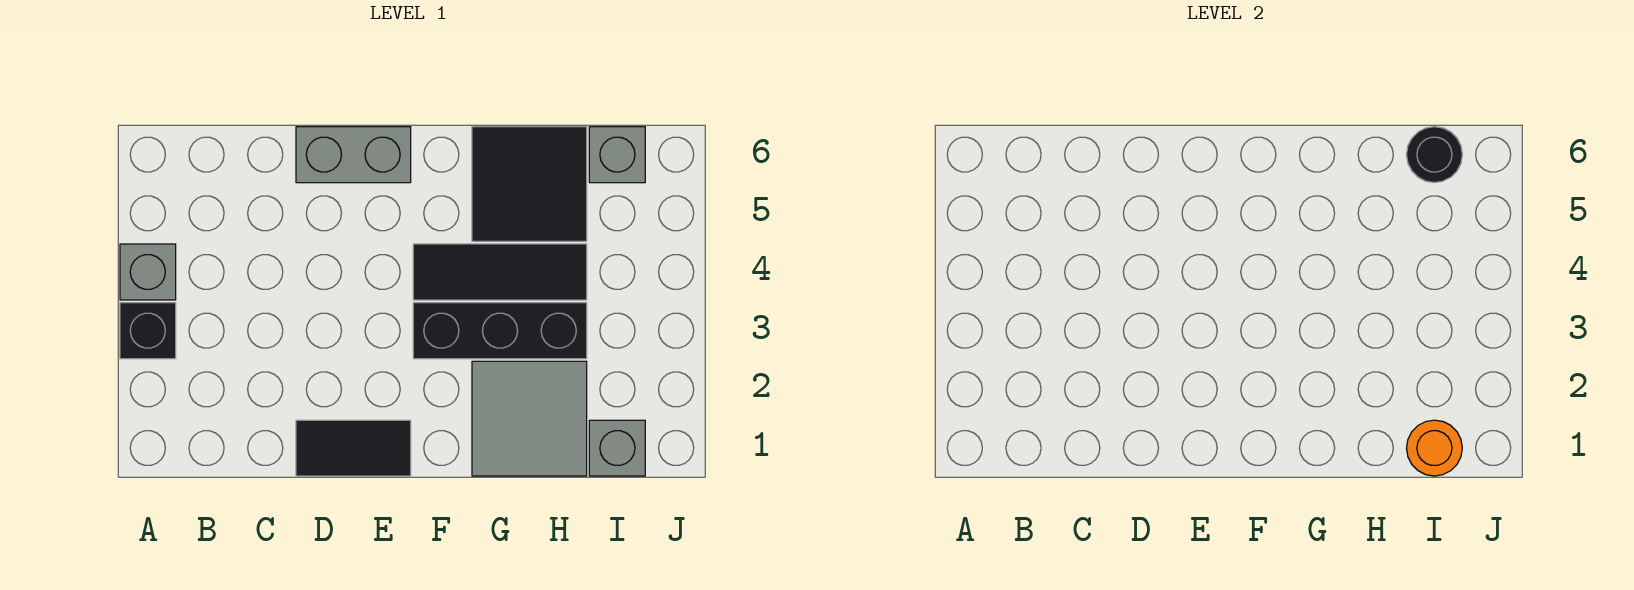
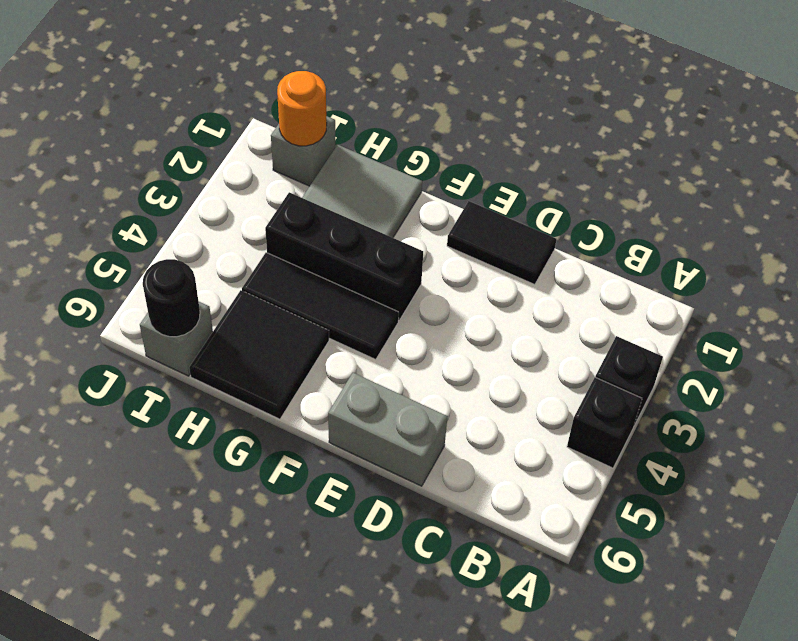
grey brick A4 level 1 -> black brick A4 level 1

